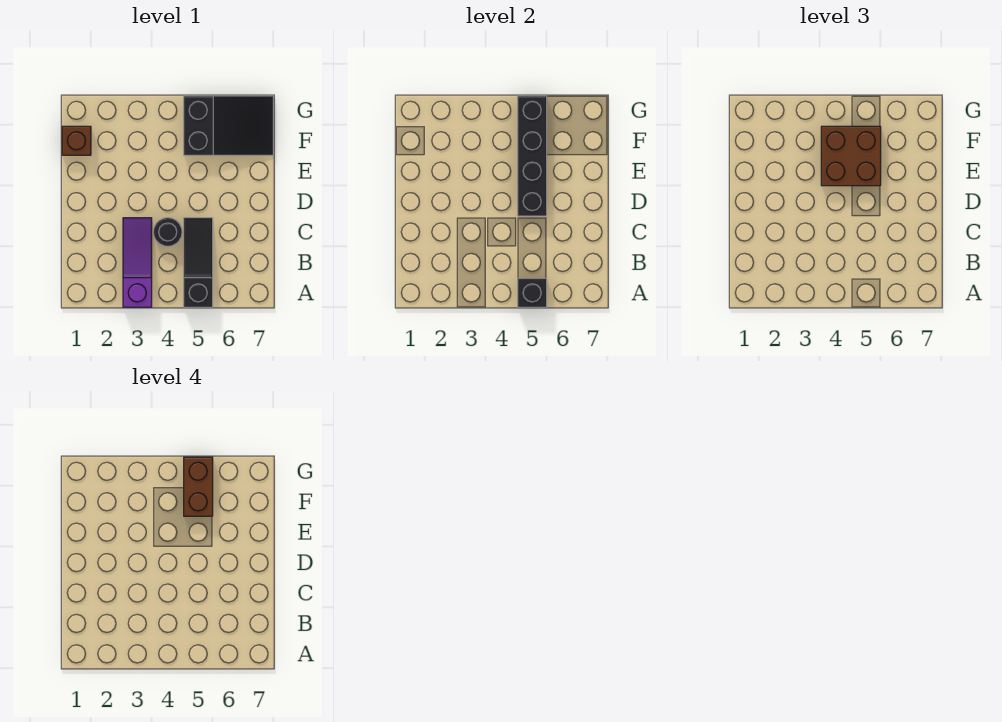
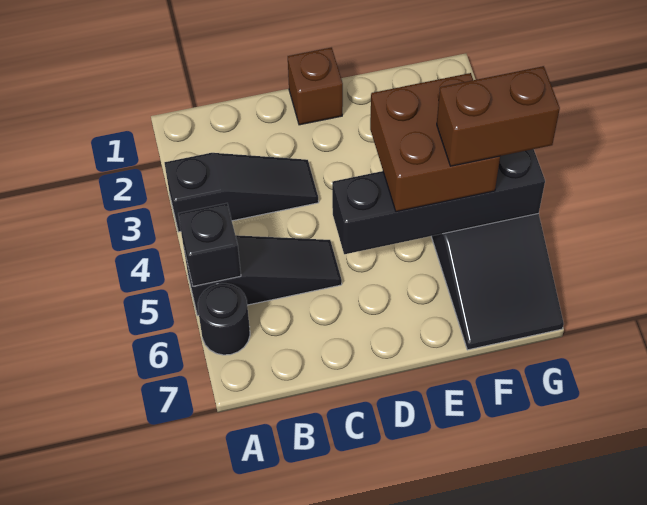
purple slope A3:C3 level 1 top A -> black slope A3:C3 level 1 top A
black round brick C4 level 1 -> black round brick A6 level 1
brown brick F1 level 1 -> brown brick D1 level 1

